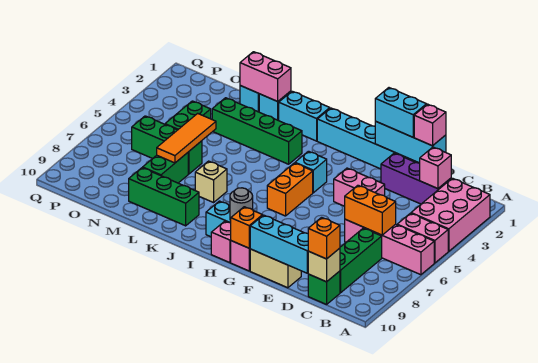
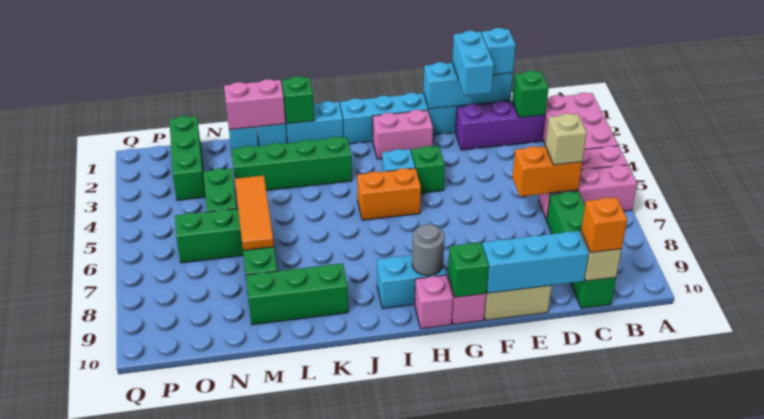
pink brick A6:D6 level 1 -> pink brick A6:C6 level 1
pink brick C2 level 2 -> green brick C2 level 2
pink brick D1 level 3 -> cyan brick D1 level 3
cyan brick E1:F1 level 3 -> cyan brick E1:E2 level 3
pink brick E4:F4 level 1 -> pink brick G2:H2 level 1
none -> green brick G4 level 1
orange brick G10 level 2 -> green brick G10 level 2
orange brick H5:H6 level 1 -> orange brick H5:I5 level 1
none -> green brick K1 level 2
tan brick K7 level 1 -> tan brick C6 level 3
none -> green brick O1:O3 level 1

